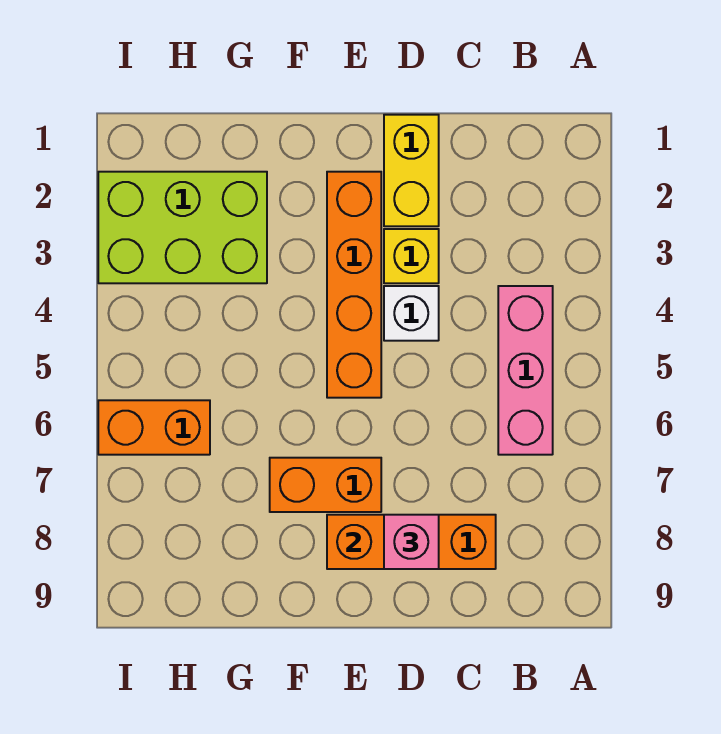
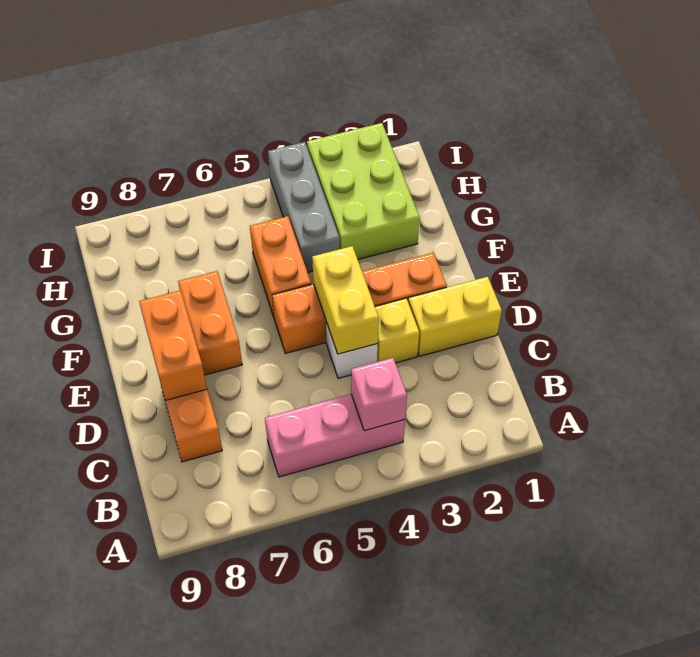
none -> yellow brick D4:E4 level 2
pink brick D8 level 3 -> pink brick B4 level 2
none -> grey brick G4:I4 level 1
orange brick H6:I6 level 1 -> orange brick F5:G5 level 1

